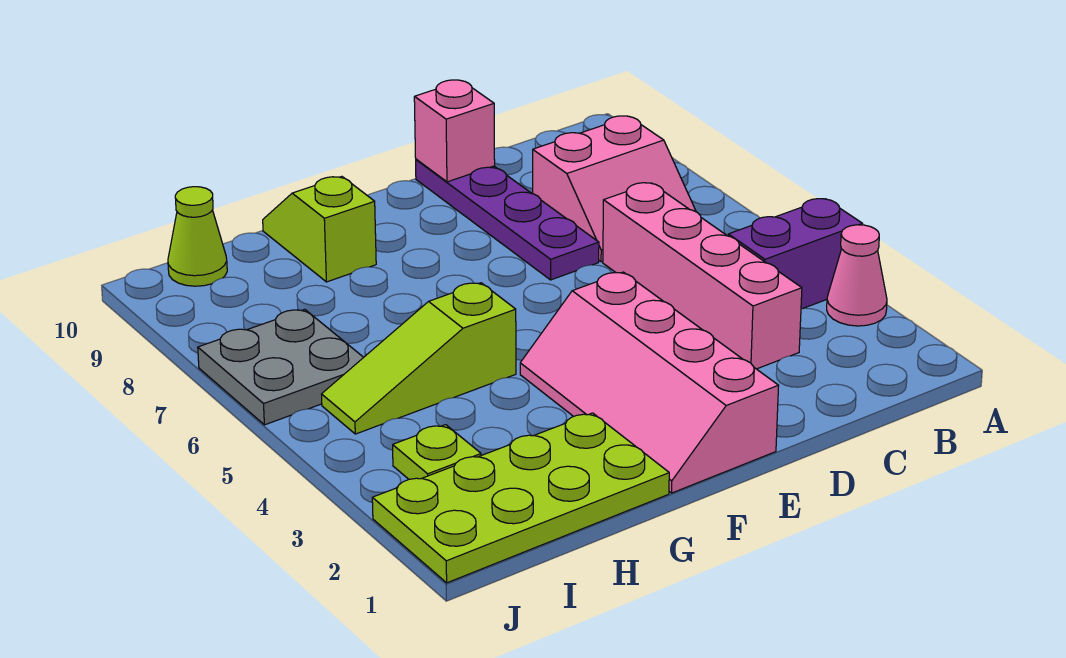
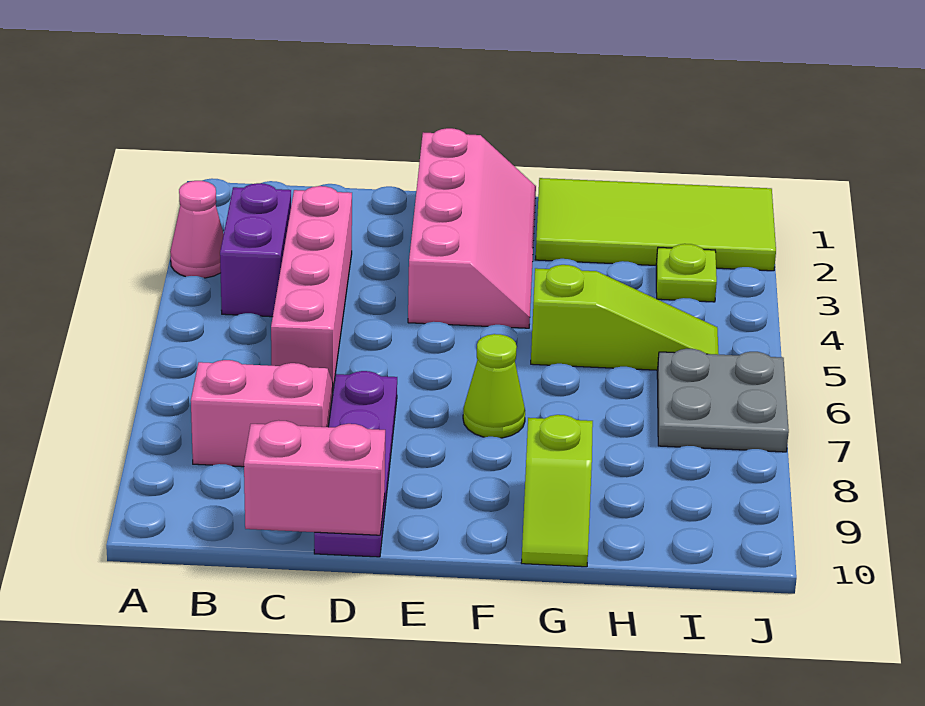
purple brick A4:B4 level 1 -> purple brick B3:B4 level 1
pink brick D10 level 2 -> pink brick C10:D10 level 2
lime plate G1:J2 level 1 -> lime tile G1:J2 level 1
lime cone I10 level 1 -> lime cone F7 level 1

